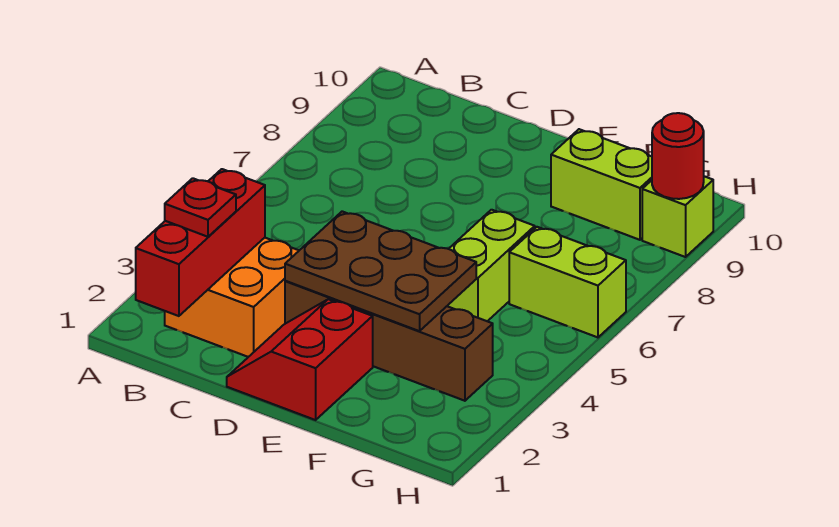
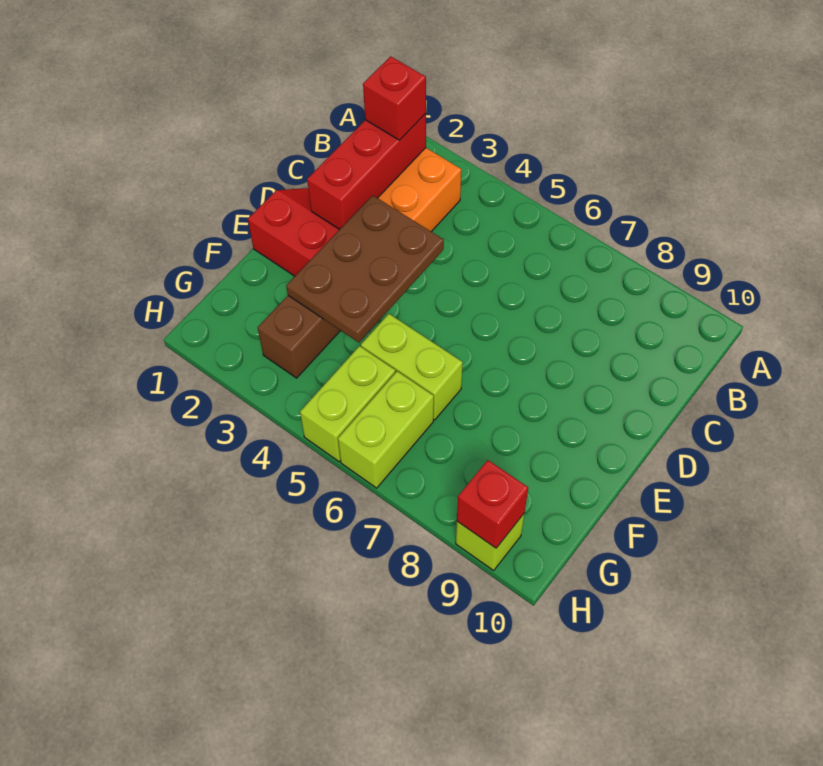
red brick B1:B3 level 2 -> red brick B2:D2 level 2
red plate B2 level 3 -> red brick B2 level 3
lime brick F9:G9 level 1 -> lime brick G5:H5 level 1
red round brick H9 level 2 -> red brick H9 level 2

